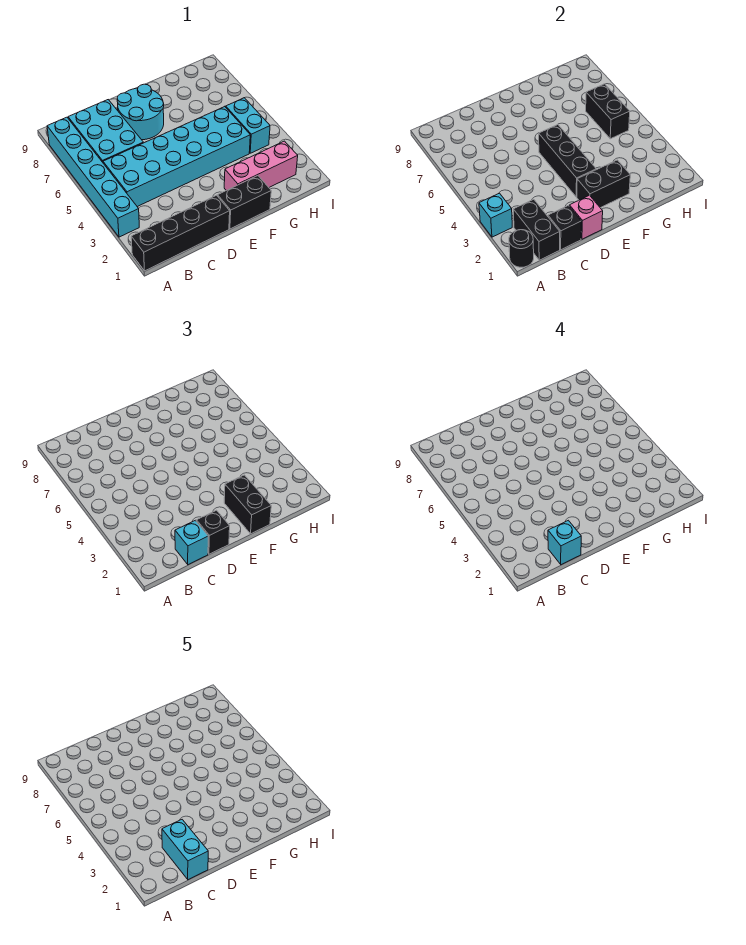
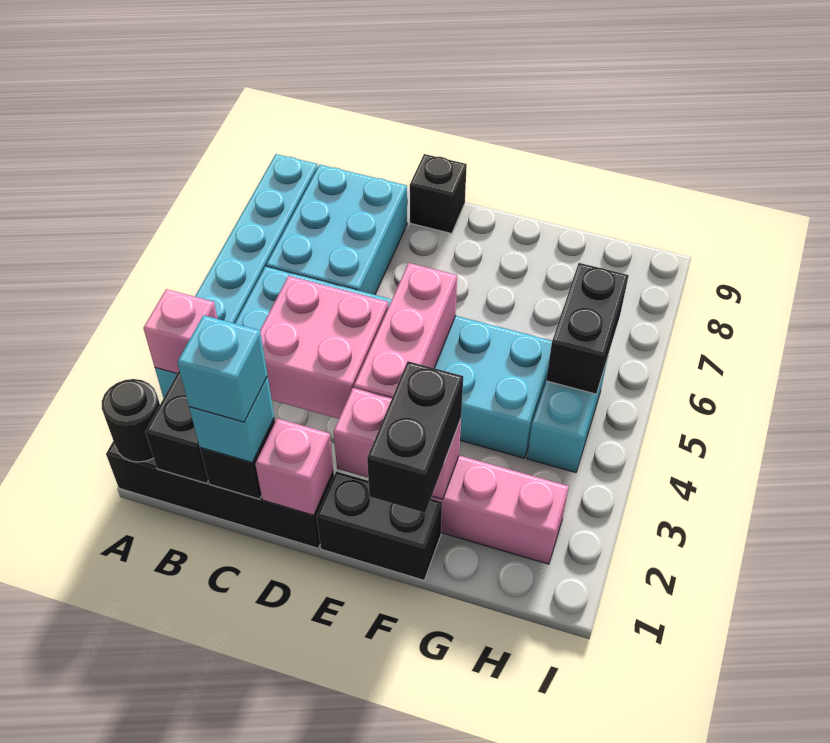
cyan brick A3 level 2 -> pink brick A3 level 2
cyan brick C1:C2 level 5 -> none
none -> pink brick C3:D4 level 2
black brick D1 level 3 -> black brick D9 level 1
cyan round brick D7:E8 level 1 -> none
black brick E2:F2 level 2 -> pink brick E2:F2 level 2
black brick E3:E5 level 2 -> pink brick E3:E5 level 2

